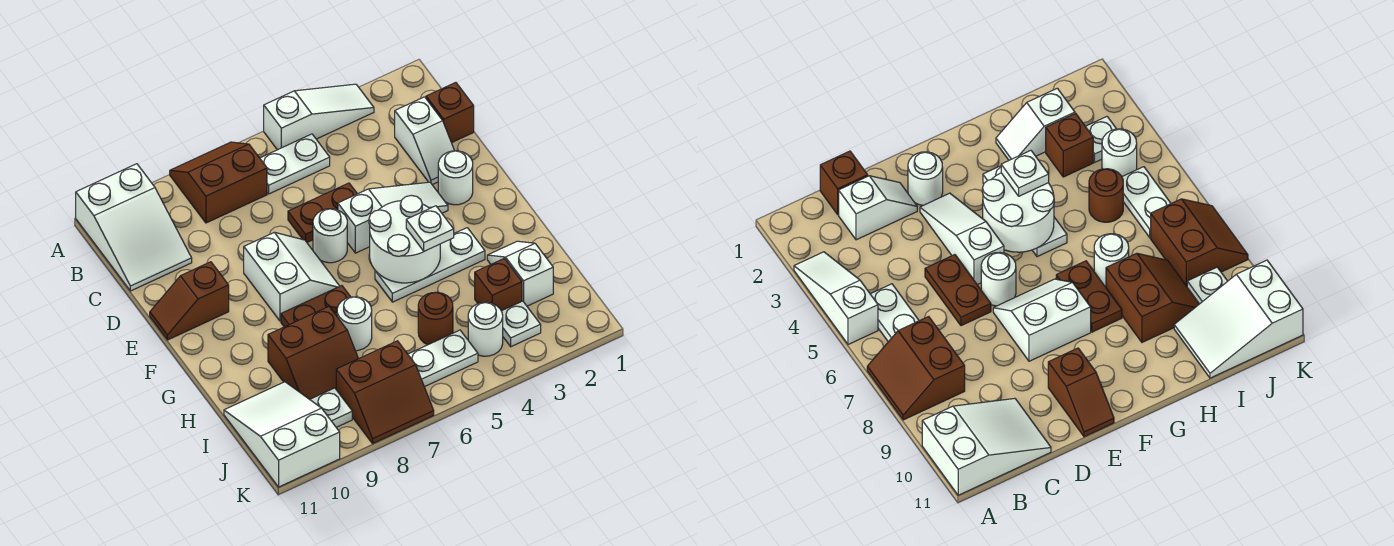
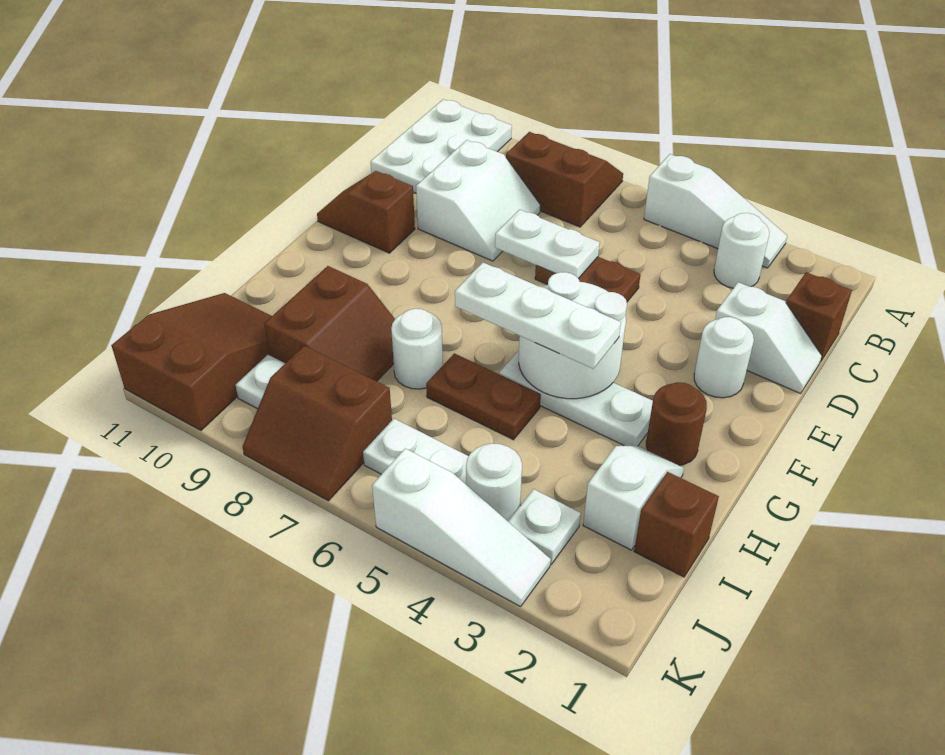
white slope A10:C11 level 1 top A -> white plate A10:C11 level 1
white plate B5:B6 level 1 -> white plate D6:D7 level 2
white slope C2:D2 level 1 top C -> white slope D1:D2 level 1 top 2
white slope E3:E5 level 1 top 5 -> white slope K3:K5 level 1 top 5
white round brick E6 level 1 -> white round brick B3 level 1
white slope E7:F8 level 1 top 8 -> white slope C8:D9 level 1 top 9
white plate G4 level 3 -> white plate G4:G6 level 3
brown plate G7:G8 level 1 -> brown plate H5:H6 level 1
brown slope H8:I9 level 1 top H -> brown slope H8:I9 level 1 top 9
brown brick I3 level 1 -> brown brick I1 level 1
brown round brick I5 level 1 -> brown round brick G2 level 1
white slope I10:K11 level 1 top K -> brown slope I10:K11 level 1 top K

